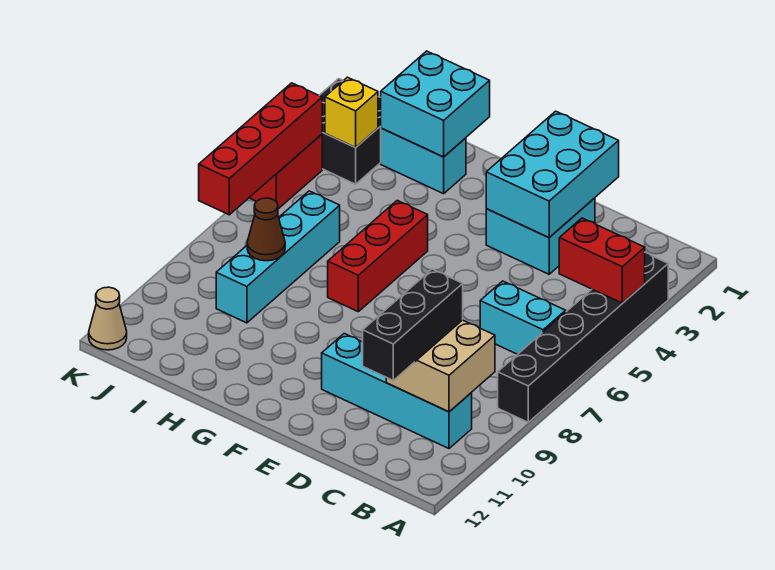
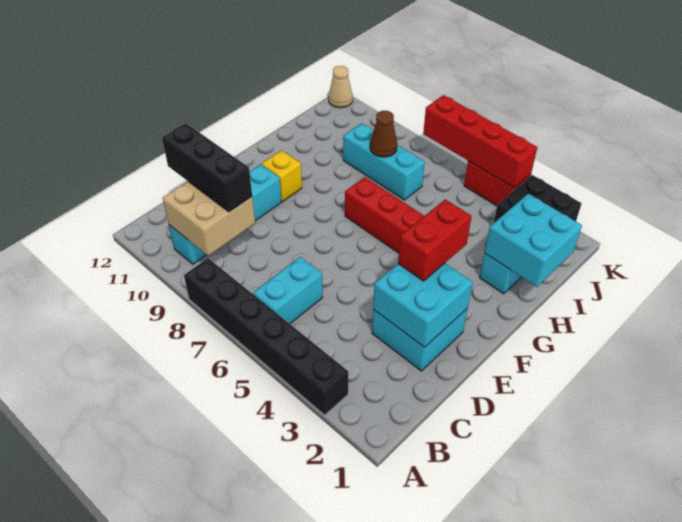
red brick A4:B4 level 2 -> red brick E3:F3 level 3
cyan brick D1:E3 level 2 -> cyan brick D2:E3 level 2
cyan brick I6:I9 level 1 -> cyan brick I7:I9 level 1
yellow brick J3 level 2 -> yellow brick F10 level 1

